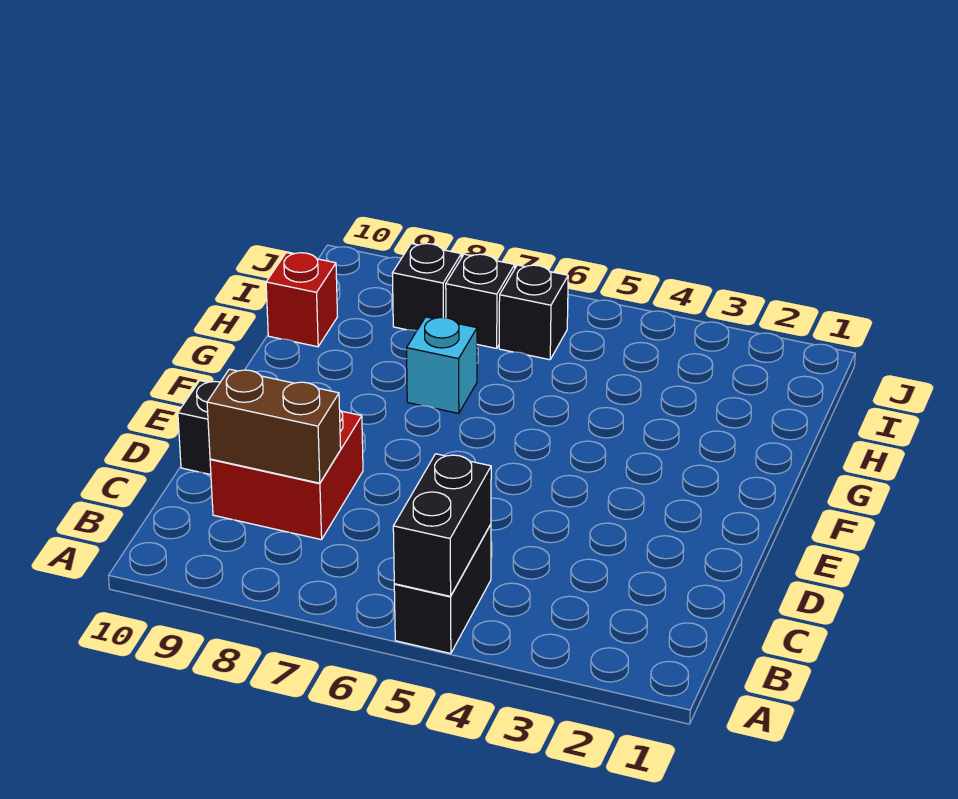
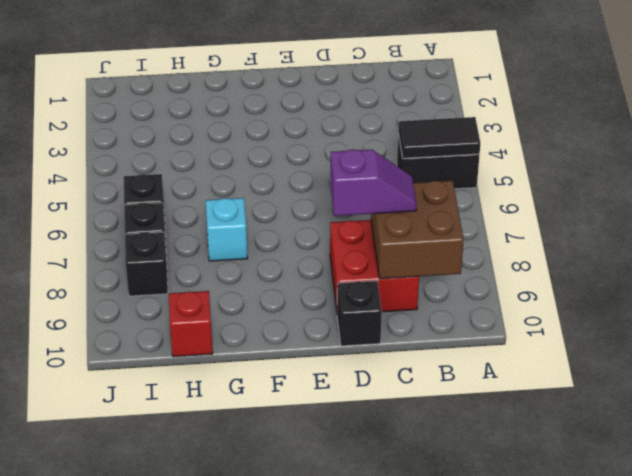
black brick A5:B5 level 2 -> black tile A5:B5 level 2
brown brick C8:C9 level 2 -> brown brick B8:C9 level 2
none -> purple slope C8:D8 level 3 top D

